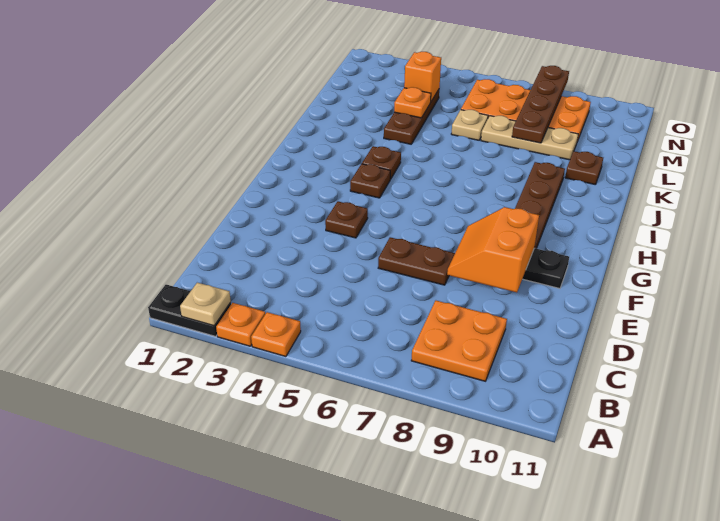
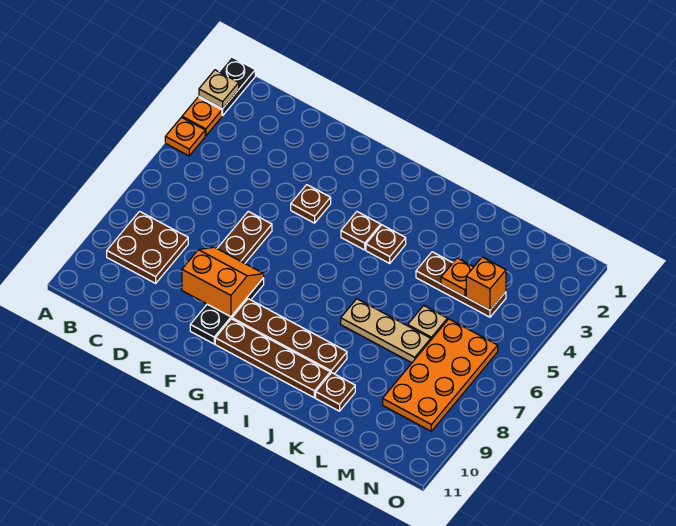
orange plate B8:C9 level 1 -> brown plate B8:C9 level 1
tan plate L7:L9 level 1 -> tan plate J7:L7 level 1
brown plate L8:O8 level 2 -> brown plate G10:J10 level 1

